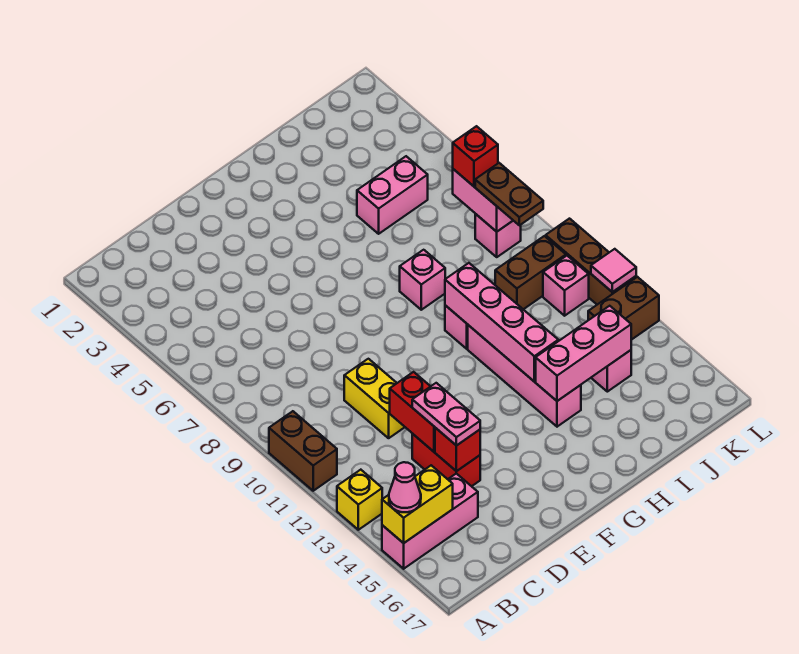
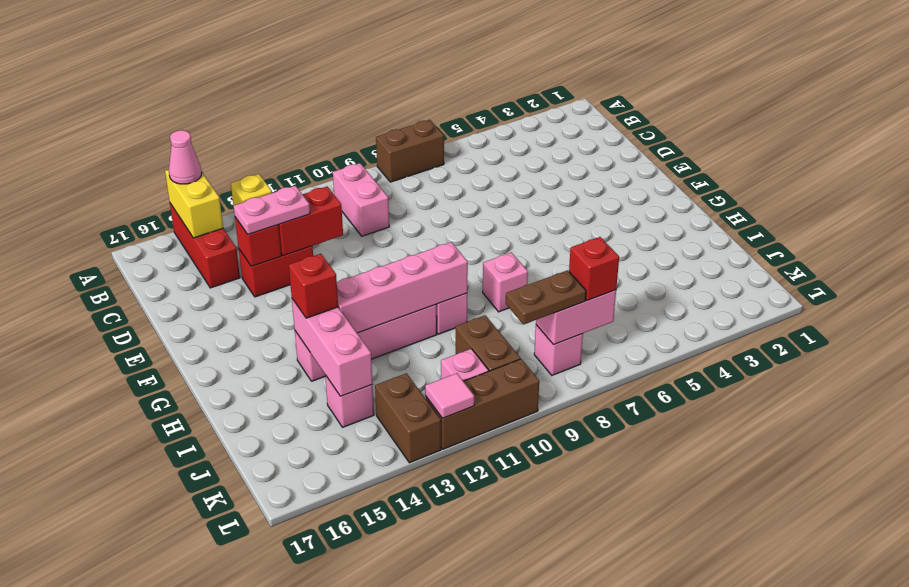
brown brick A10:A11 level 1 -> brown brick A7:A8 level 1
pink brick A15:C15 level 1 -> red brick A15:C15 level 1
yellow brick D10:D11 level 1 -> none
none -> red brick H14 level 3
pink brick I5:J5 level 1 -> pink brick B10:C10 level 1

